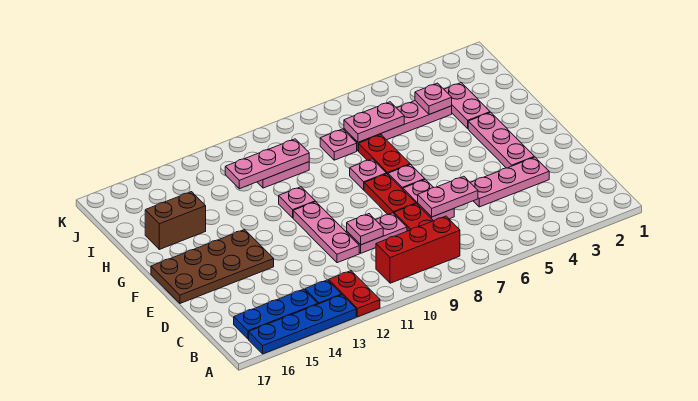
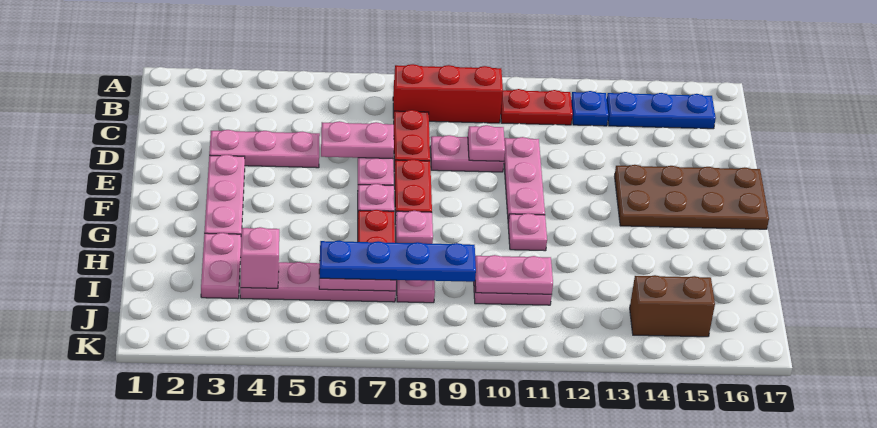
red plate A12:B12 level 1 -> red plate B11:B12 level 1
blue plate A13:A16 level 1 -> blue plate I6:I9 level 3
brown brick H15:H16 level 1 -> brown brick J14:J15 level 1
pink plate I4 level 2 -> pink brick I4 level 2
pink plate I10:I12 level 2 -> pink plate I10:I11 level 2

